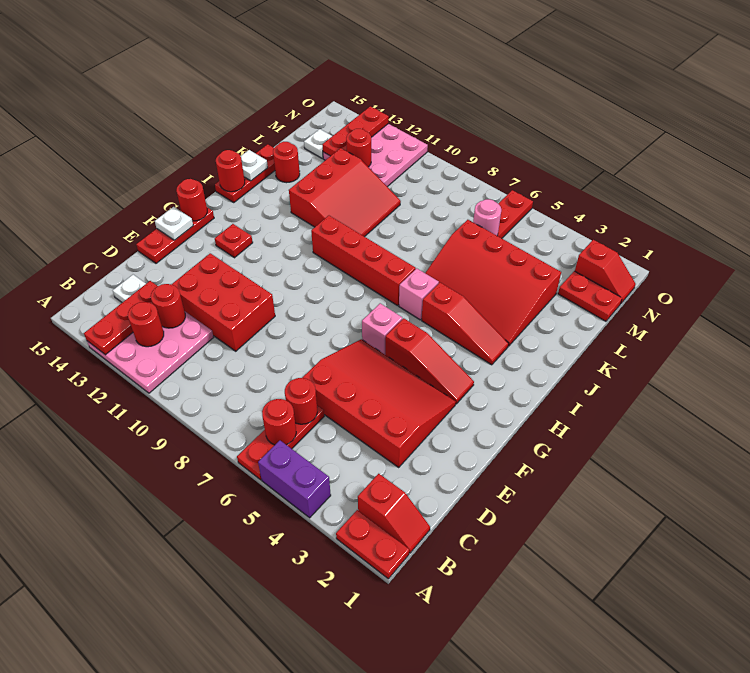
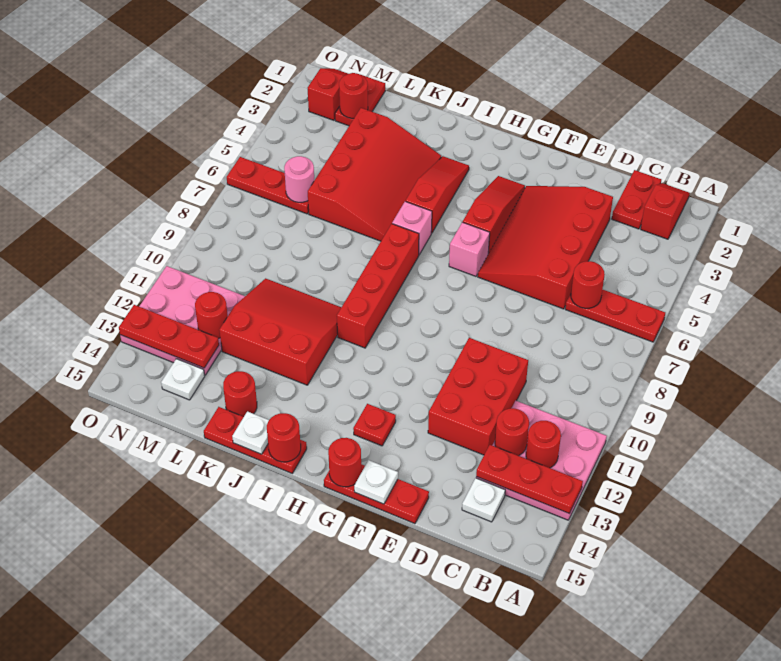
red plate A1:A2 level 1 -> red plate C1:C2 level 1
purple brick A4:A5 level 1 -> none
red round brick B6 level 2 -> red round brick M2 level 2

